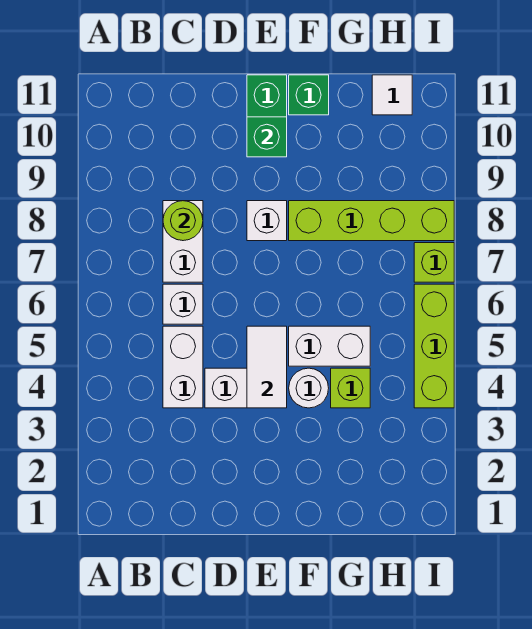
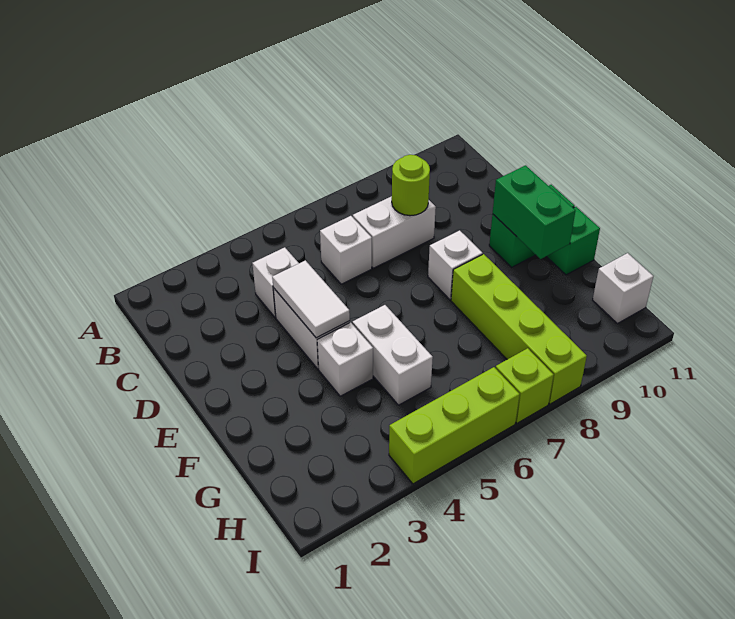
white brick C4:C5 level 1 -> white brick C4 level 1
white tile E4:E5 level 2 -> white tile D4:E4 level 2
green brick E10 level 2 -> green brick E10:F10 level 2
white round brick F4 level 1 -> white brick F4 level 1
lime brick G4 level 1 -> none
white tile H11 level 1 -> white brick H11 level 1

